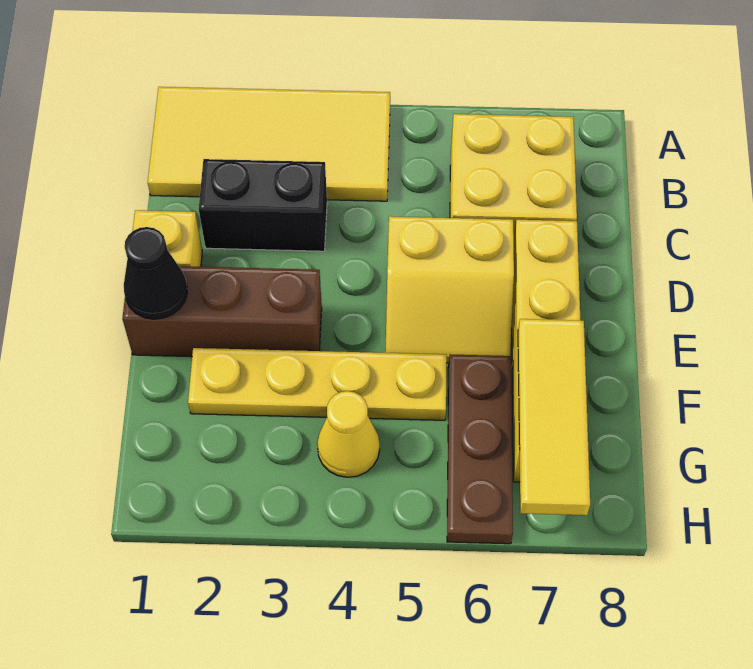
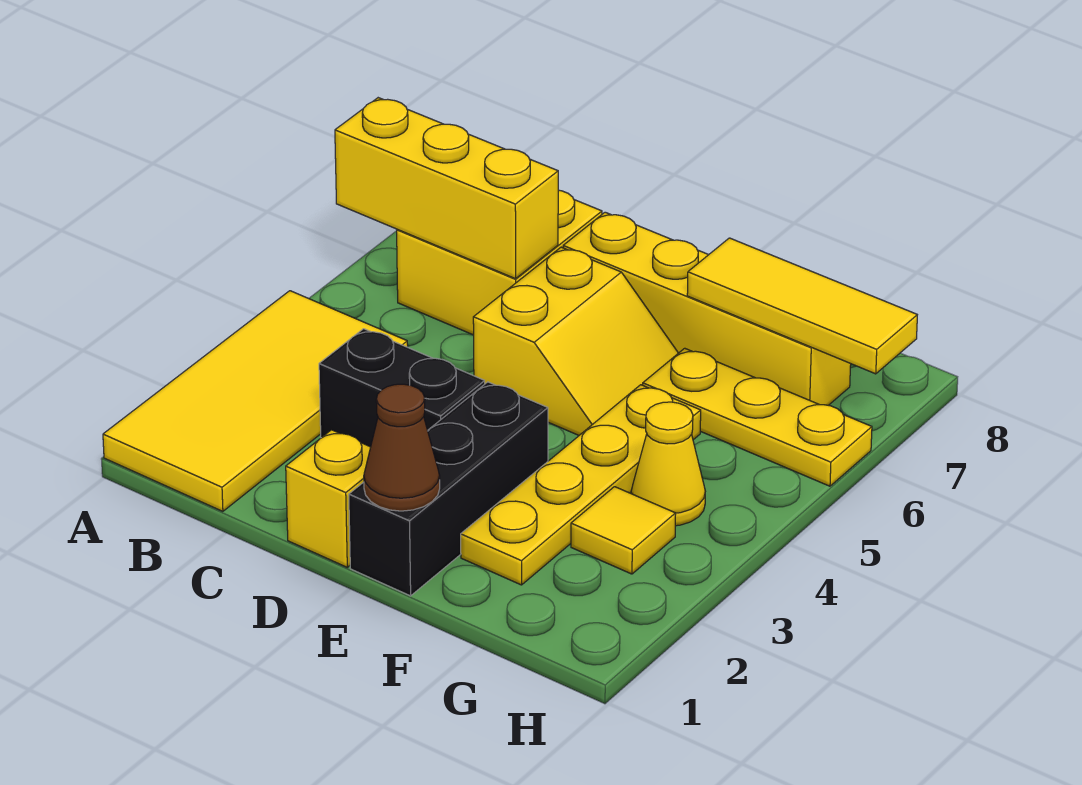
none -> yellow brick A6:C6 level 2
black brick C2:C3 level 1 -> black brick C3:D3 level 1
brown brick E1:E3 level 1 -> black brick E1:E3 level 1
black cone E1 level 2 -> brown cone E1 level 2
brown plate F6:H6 level 1 -> yellow plate F6:H6 level 1
none -> yellow tile G3 level 1

